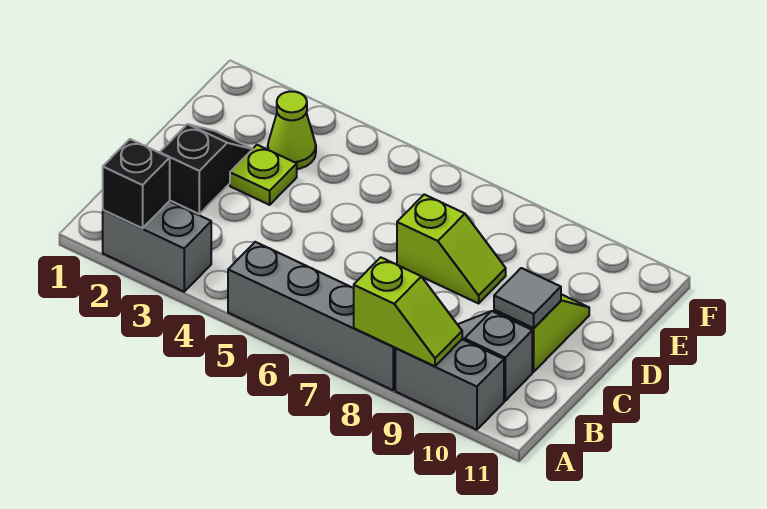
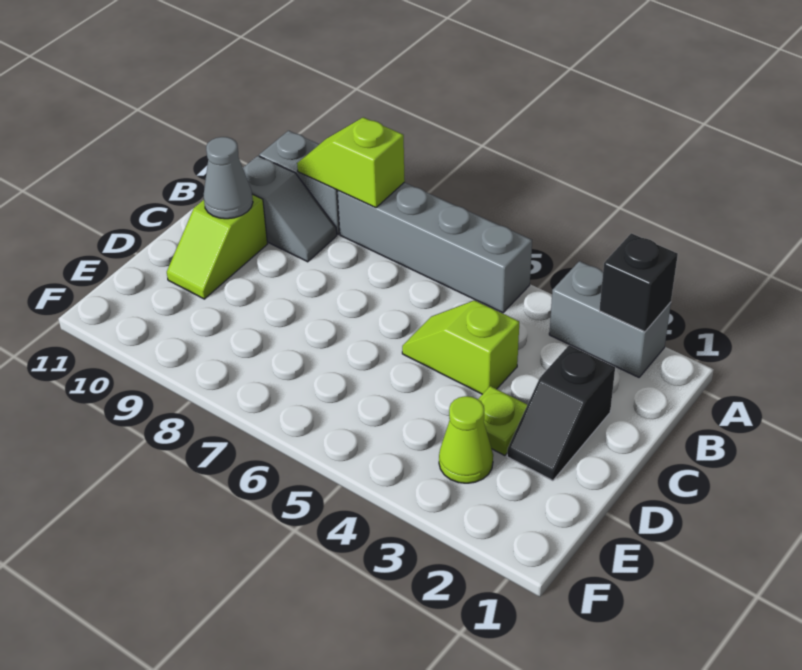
grey tile C10 level 2 -> grey cone C10 level 2
lime slope D7:D8 level 1 top 7 -> lime slope C4:C5 level 1 top 4

